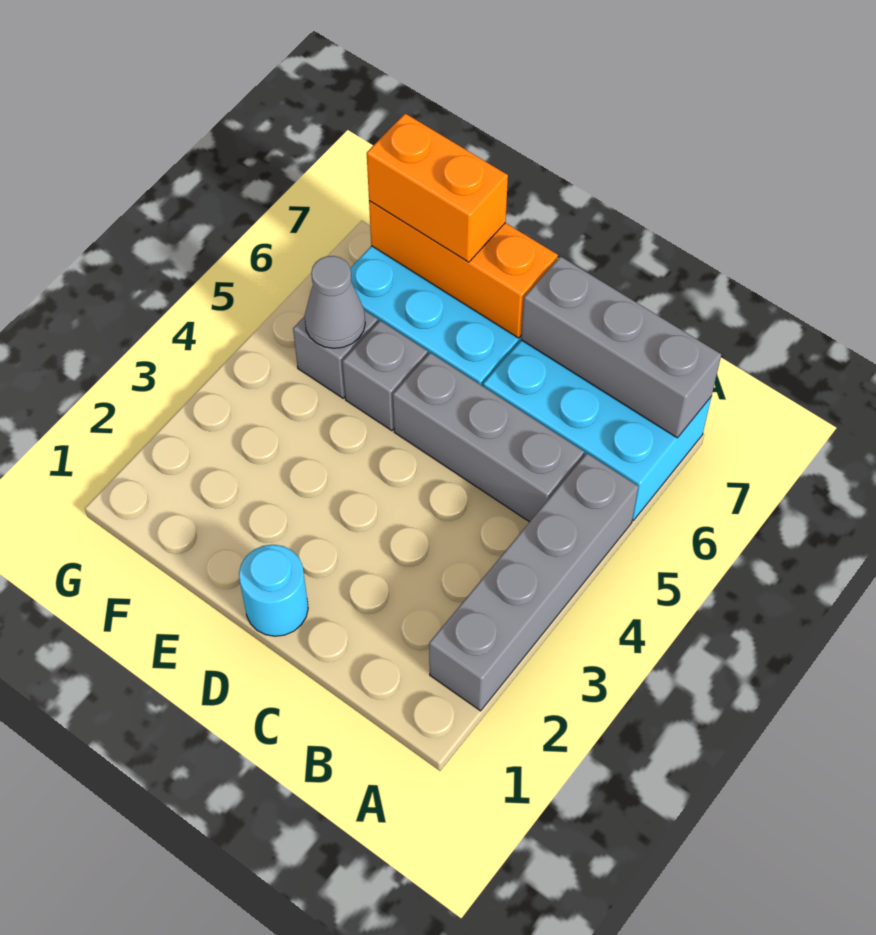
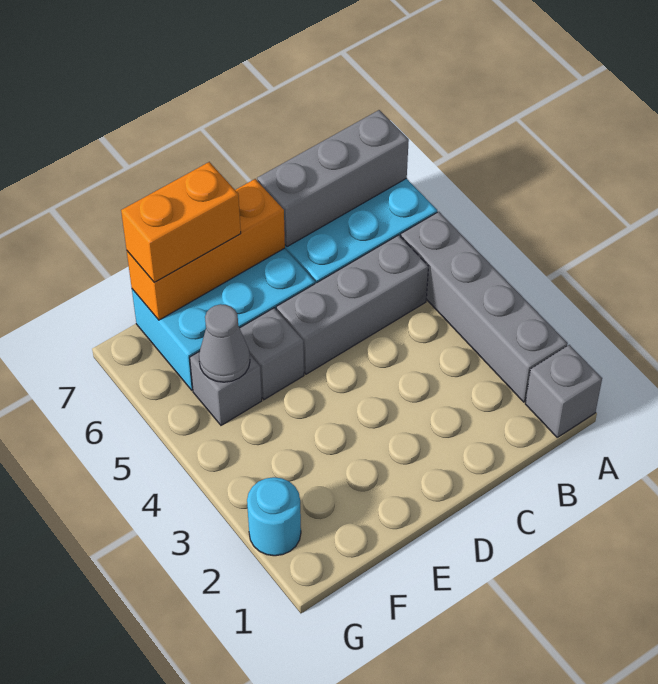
none -> grey brick A1 level 1
cyan round brick D1 level 1 -> cyan round brick G2 level 1

